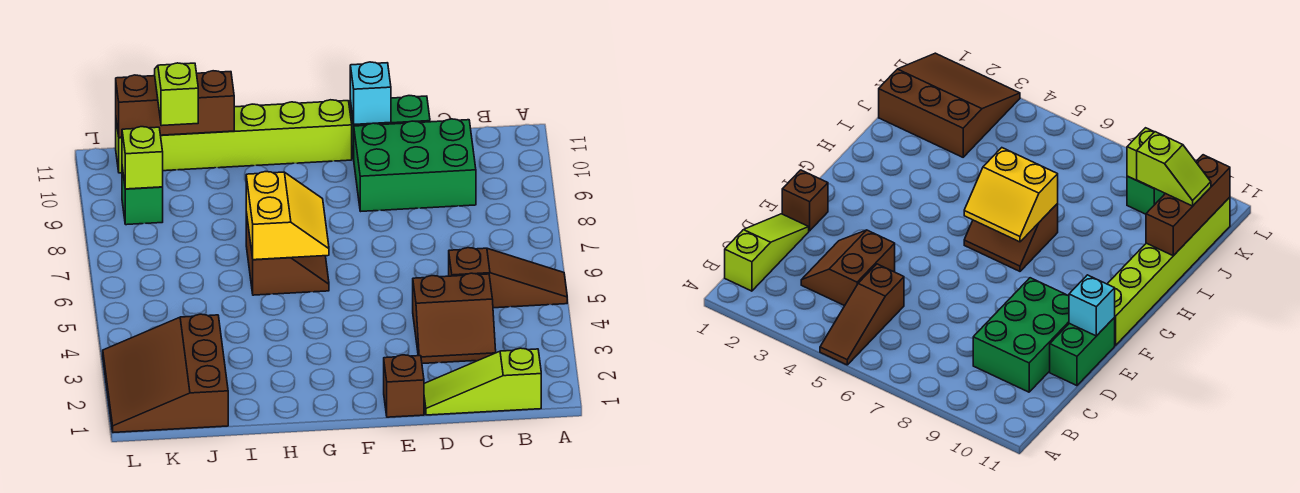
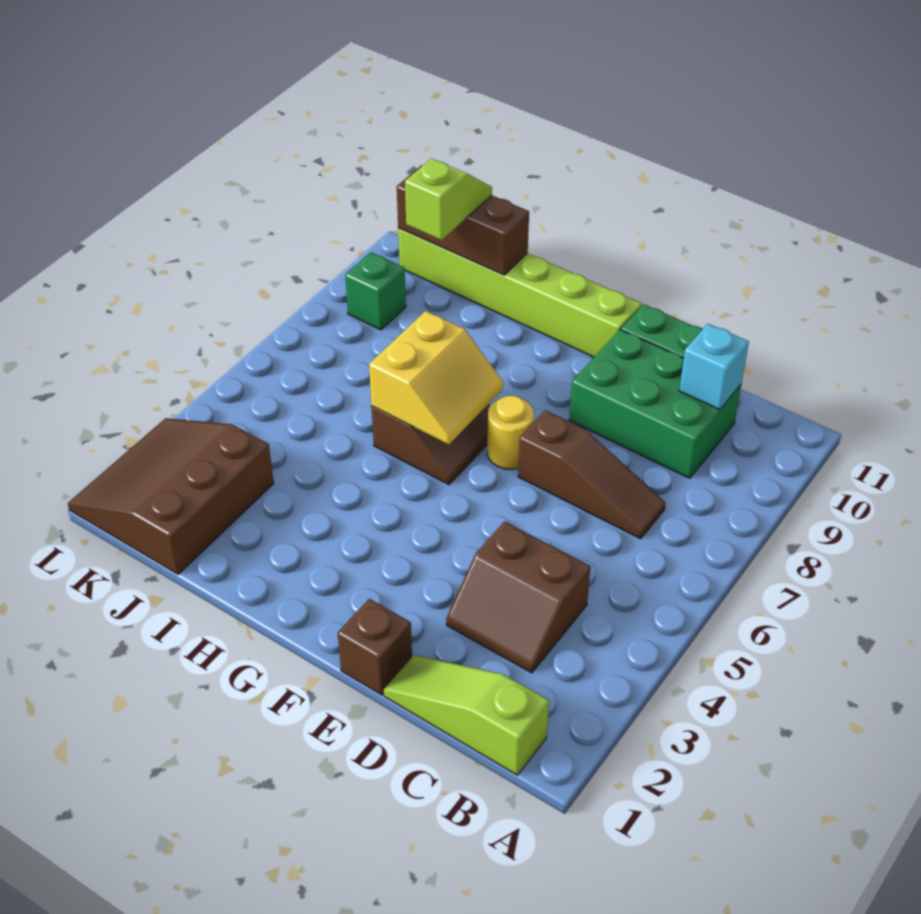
brown slope A5:C5 level 1 top C -> brown slope C7:E7 level 1 top E
cyan brick E11 level 2 -> cyan brick C10 level 2
none -> yellow round brick F7 level 1
lime brick K9 level 2 -> none

